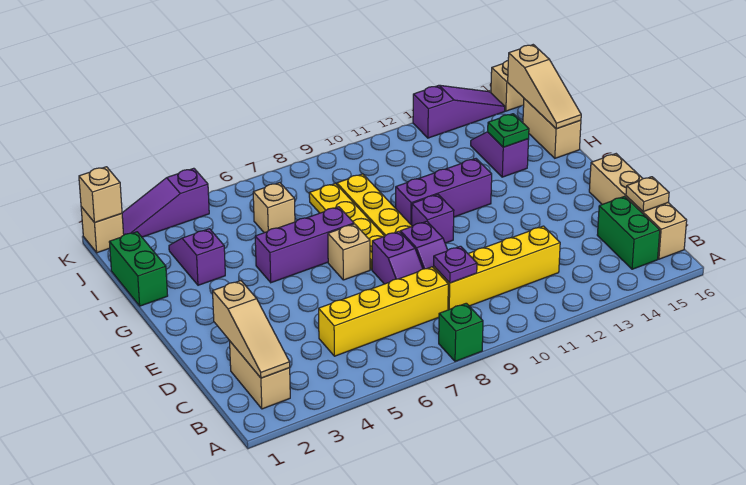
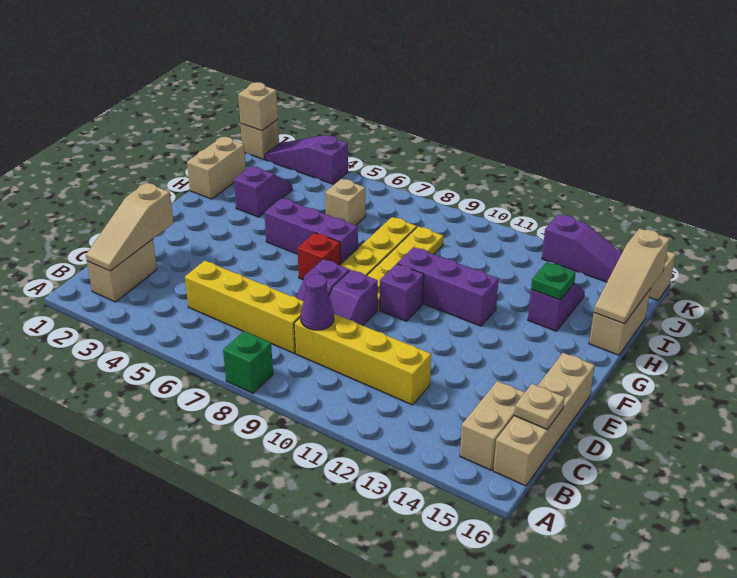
green brick B15:C15 level 1 -> tan brick B15:C15 level 1
purple plate C9 level 2 -> purple cone C9 level 2
tan brick F7 level 1 -> red brick F7 level 1
green brick H1:I1 level 1 -> tan brick H1:I1 level 1

